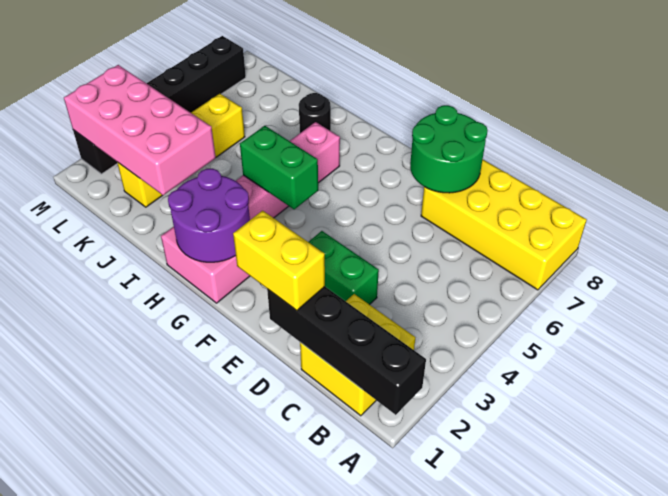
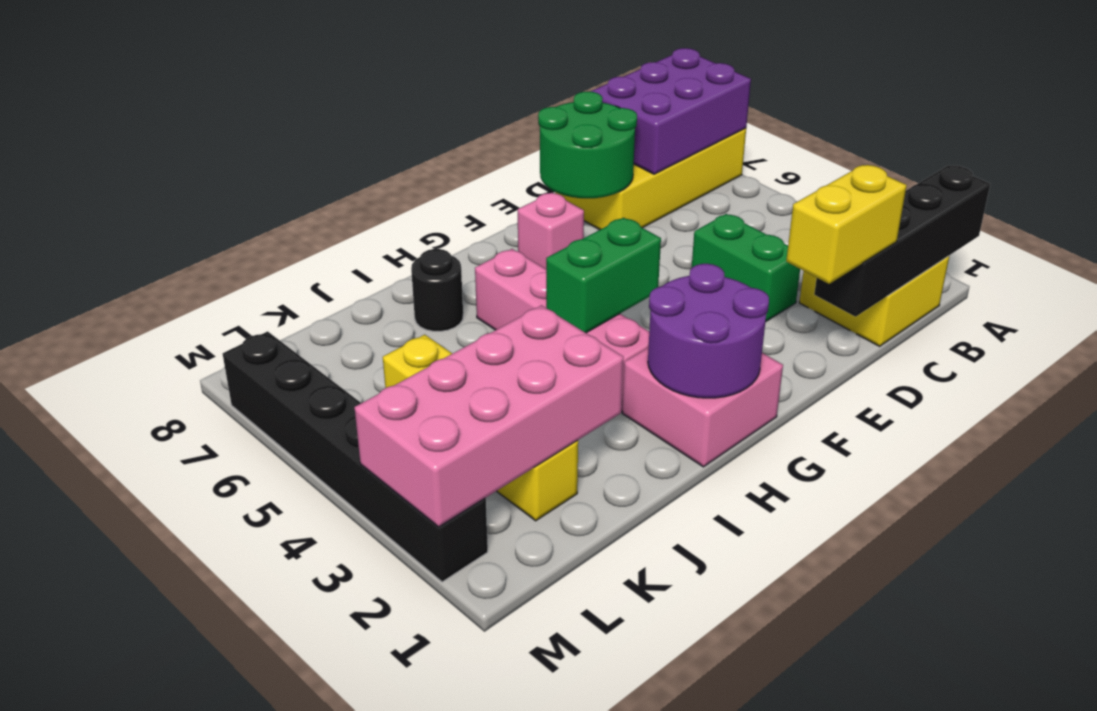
none -> purple brick A7:C8 level 2
green brick D3:E3 level 1 -> green brick D3:D4 level 1
none -> pink brick F7 level 1

